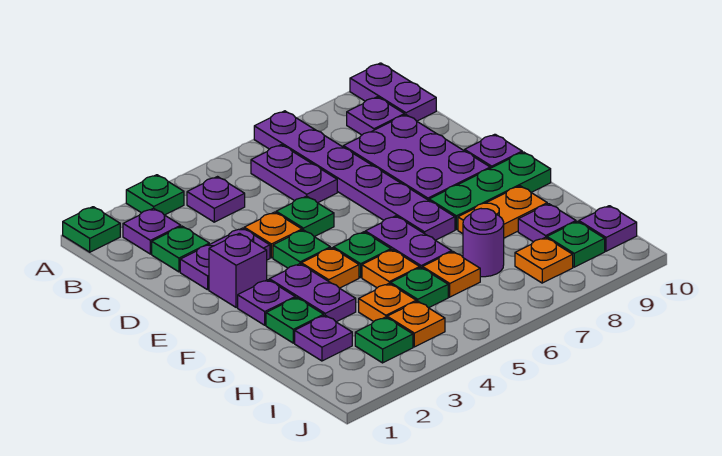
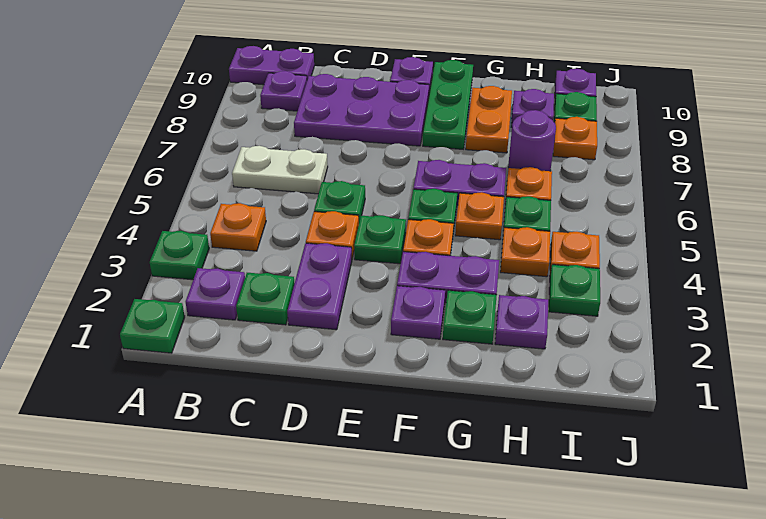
purple plate A7:F7 level 1 -> none
purple plate B4 level 1 -> orange plate B4 level 1
purple plate B6:C6 level 1 -> white plate B6:C6 level 1
purple brick E2 level 1 -> none

